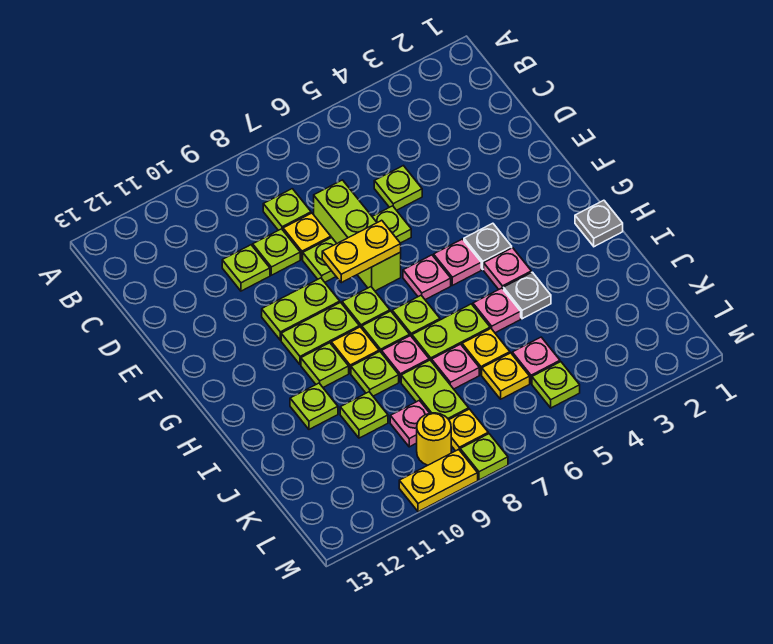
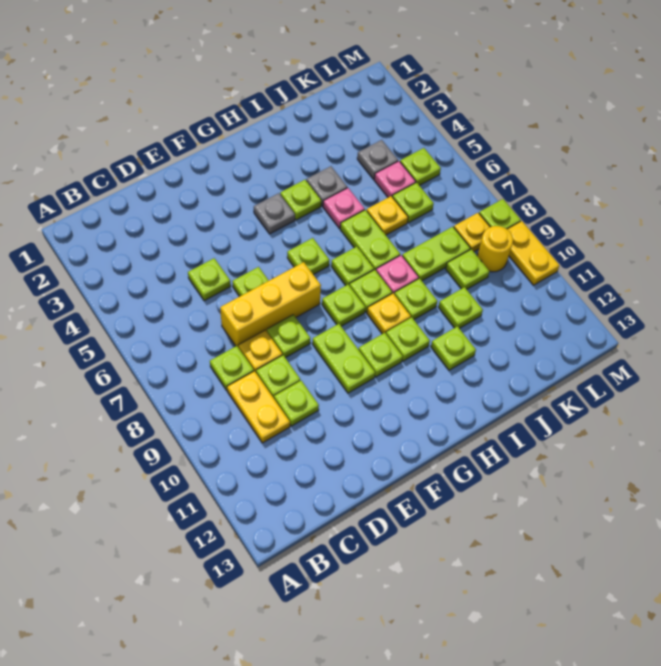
lime brick D7:F7 level 1 -> yellow brick D7:F7 level 1
yellow plate F7:F8 level 2 -> yellow plate C9:C10 level 1
pink plate G5 level 1 -> none
pink plate G6 level 1 -> lime plate G6 level 1
lime plate G9:G10 level 1 -> lime plate G10 level 1
grey plate H1 level 1 -> grey plate K4 level 1
pink plate H4 level 1 -> lime plate H4 level 1
pink plate J7 level 1 -> none
yellow plate K6 level 1 -> lime plate K6 level 1
pink plate K9 level 1 -> lime plate K9 level 1

